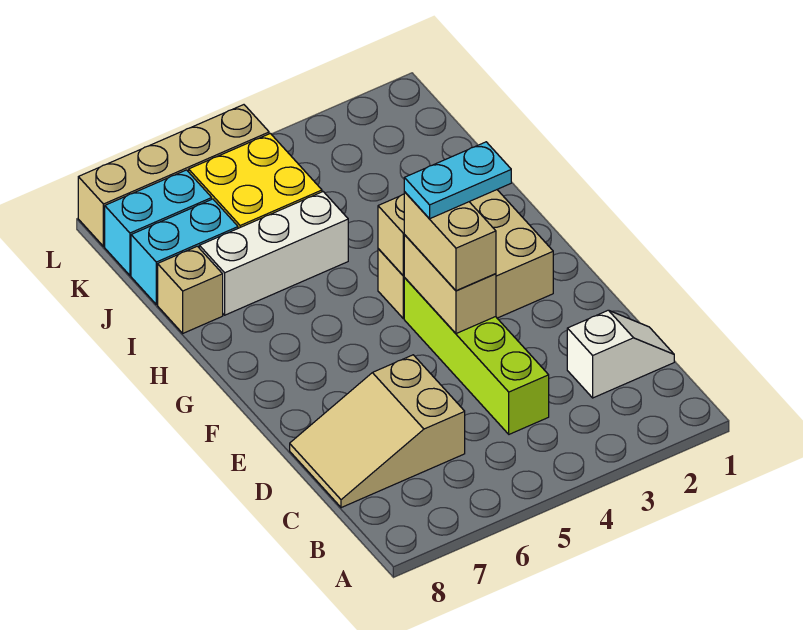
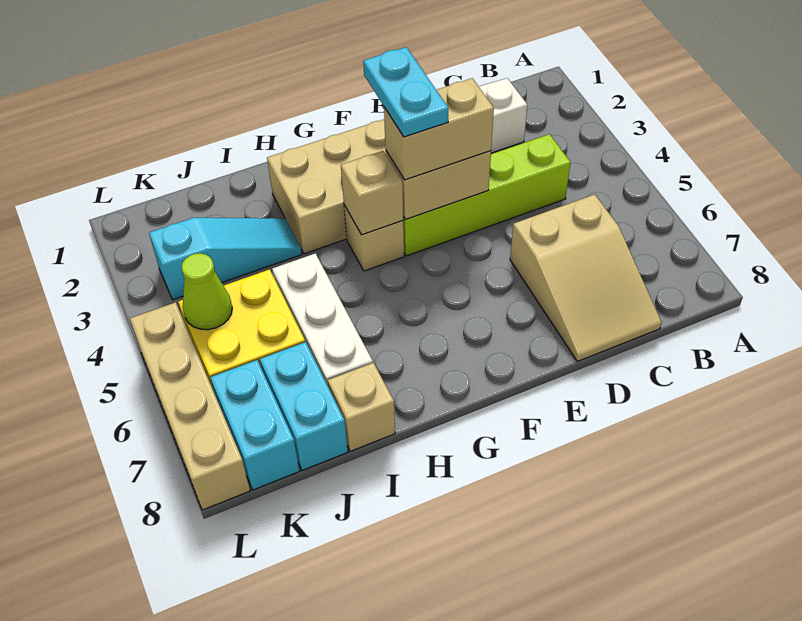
none -> cyan slope I3:K3 level 1 top K
none -> lime cone K5 level 2

